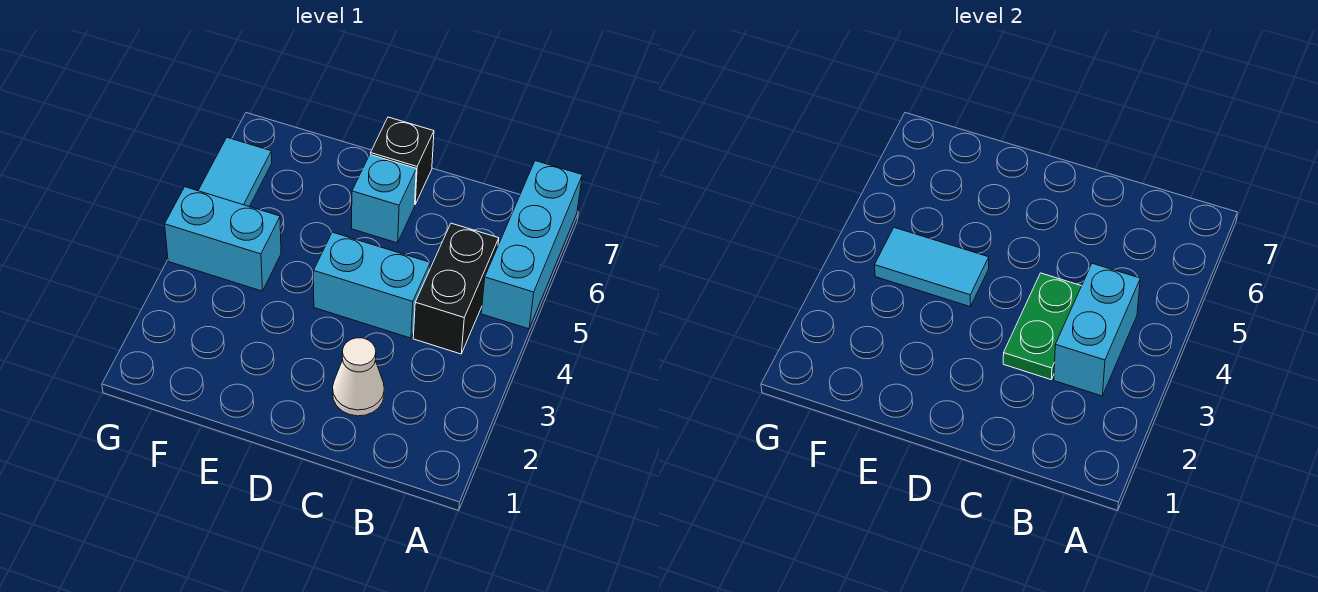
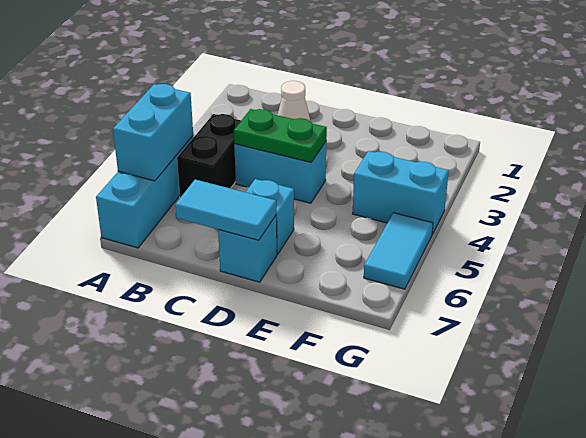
cyan brick B3:B4 level 2 -> cyan brick A5:A6 level 2
green plate C3:C4 level 2 -> green plate C4:D4 level 2
black brick D7 level 1 -> cyan brick D7 level 1
cyan tile E4:F4 level 2 -> cyan tile C7:D7 level 2

